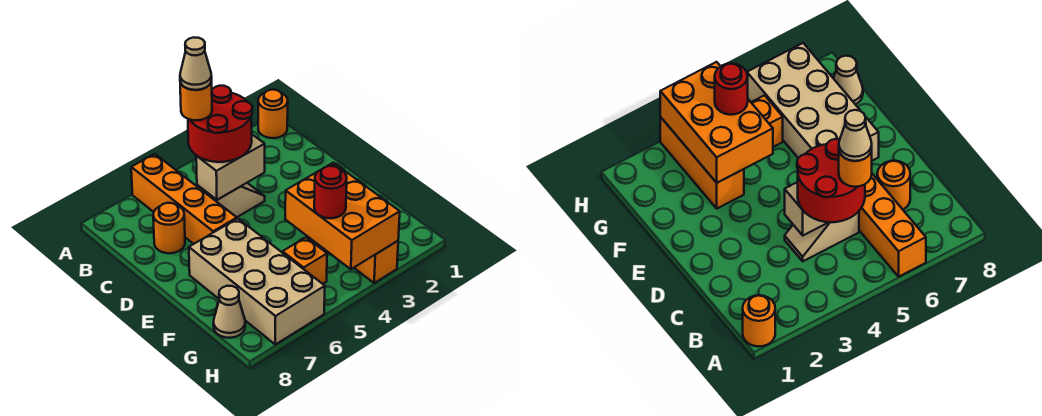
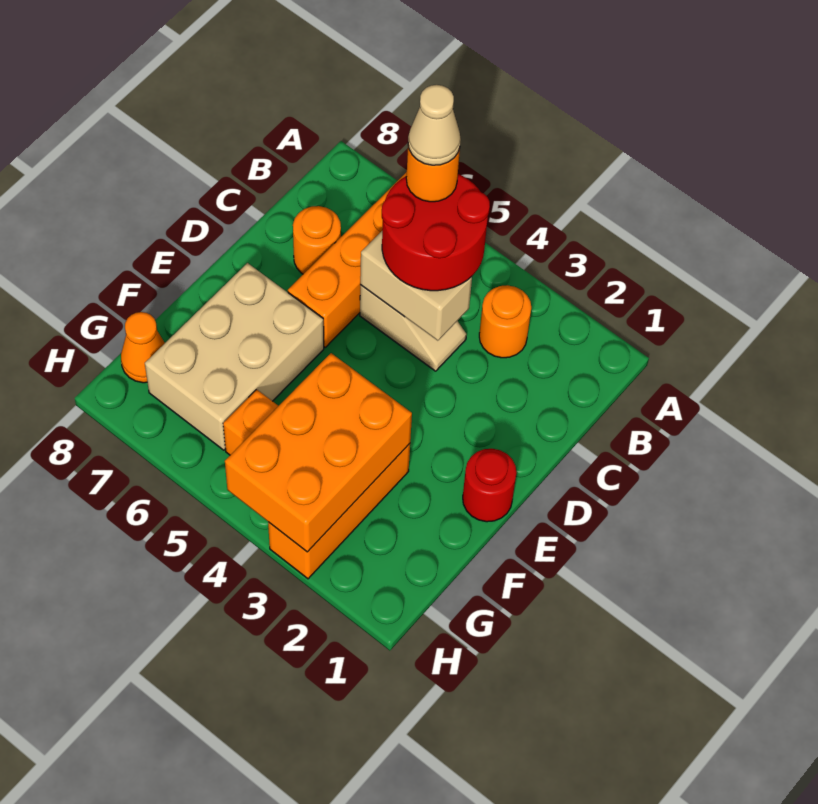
orange round brick A1 level 1 -> orange round brick B3 level 1
tan brick E6:H7 level 1 -> tan brick E6:G7 level 1
red round brick G4 level 3 -> red round brick E1 level 1
tan cone G8 level 1 -> orange cone G8 level 1

